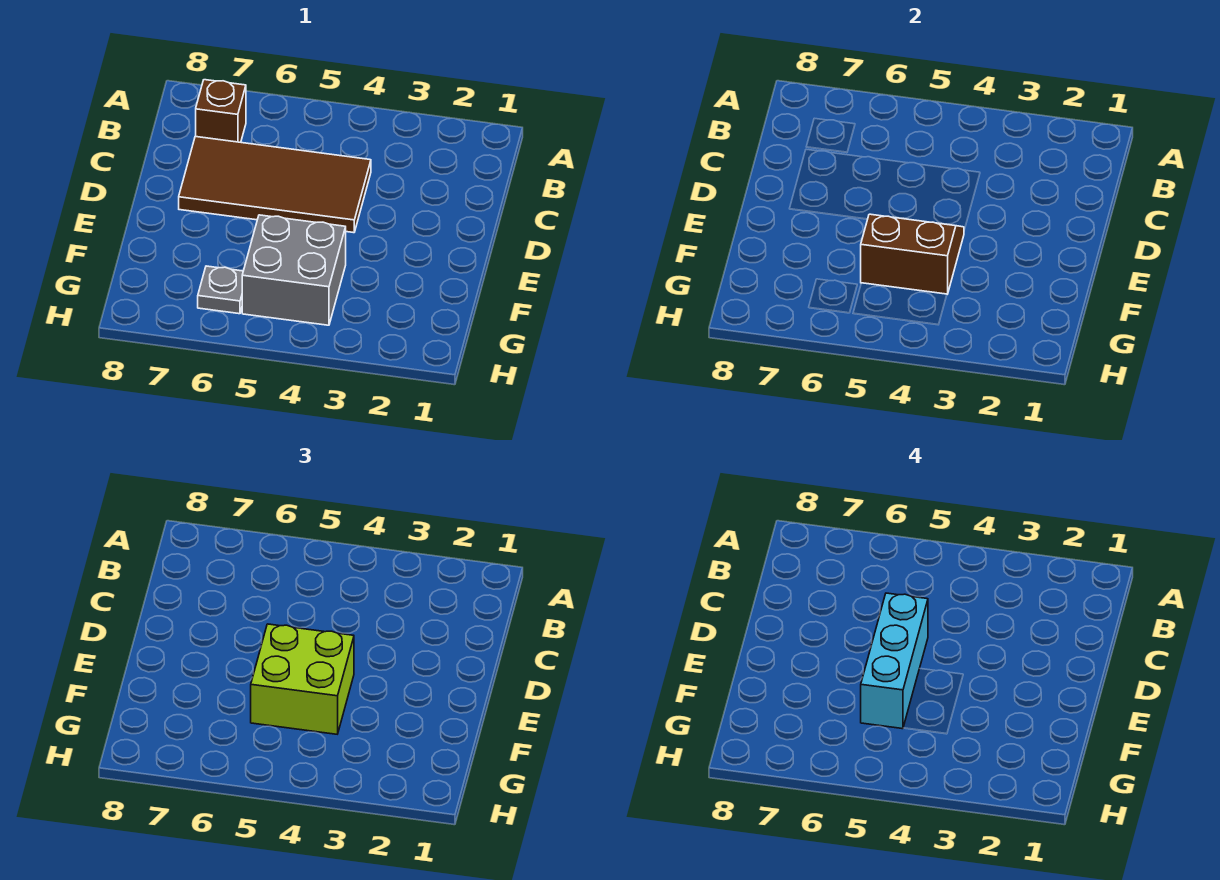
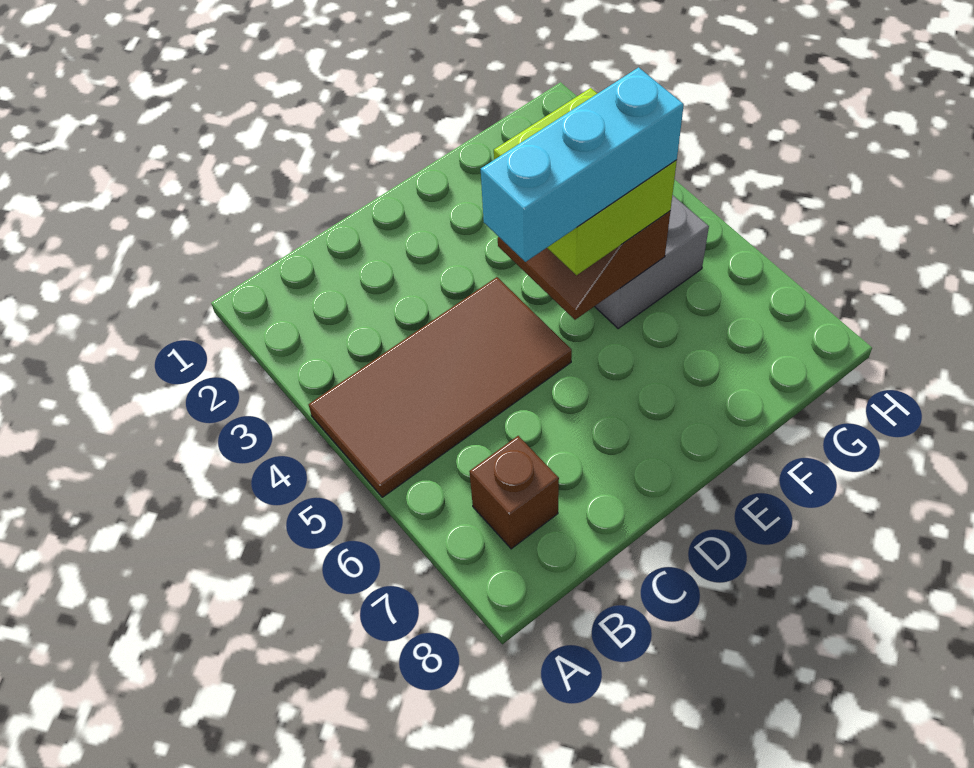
brown tile C4:D7 level 1 -> brown tile A4:D5 level 1
grey plate G6 level 1 -> none

